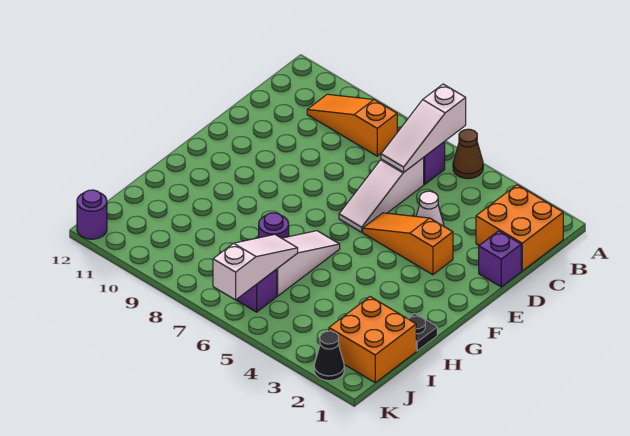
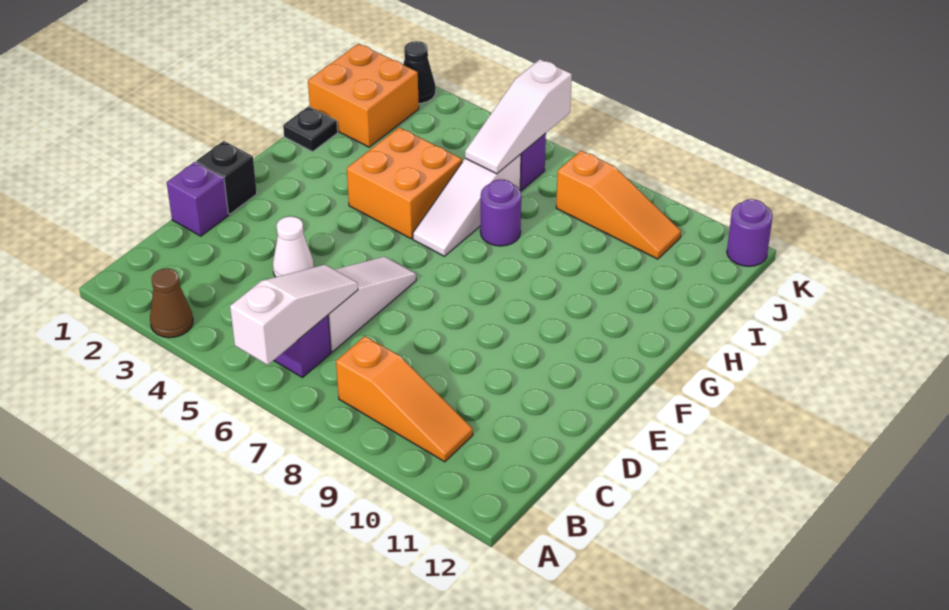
brown cone A5 level 1 -> brown cone A3 level 1
orange brick B1:C2 level 1 -> orange brick G4:H5 level 1
none -> black brick E1 level 1
orange slope E3:E5 level 1 top 3 -> orange slope J8:J10 level 1 top 8

